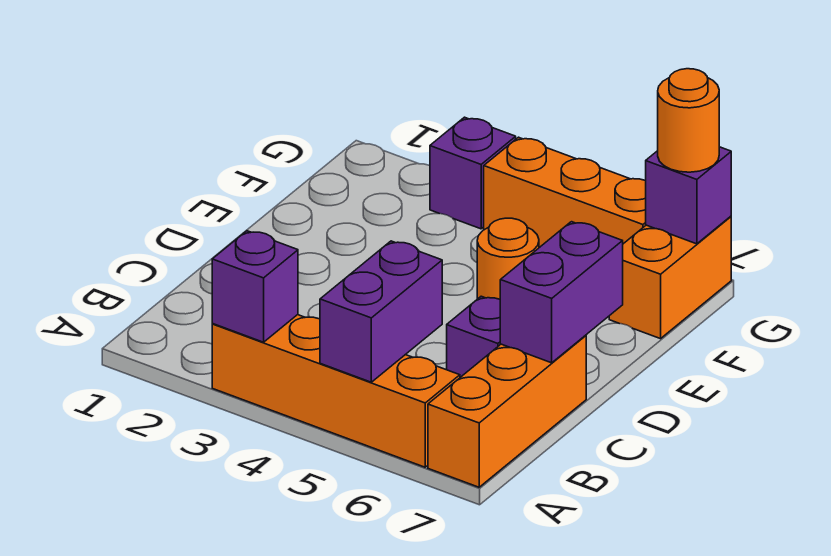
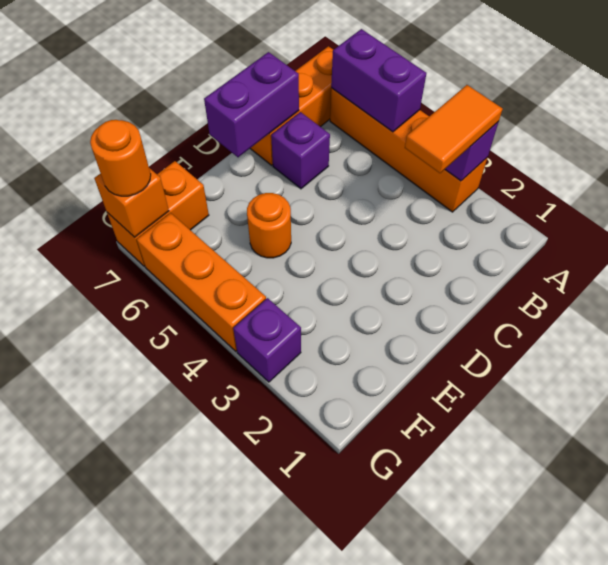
none -> orange tile A3:B3 level 3
purple brick A5:B5 level 2 -> purple brick A5:A6 level 2
purple brick G7 level 2 -> orange brick G7 level 2

